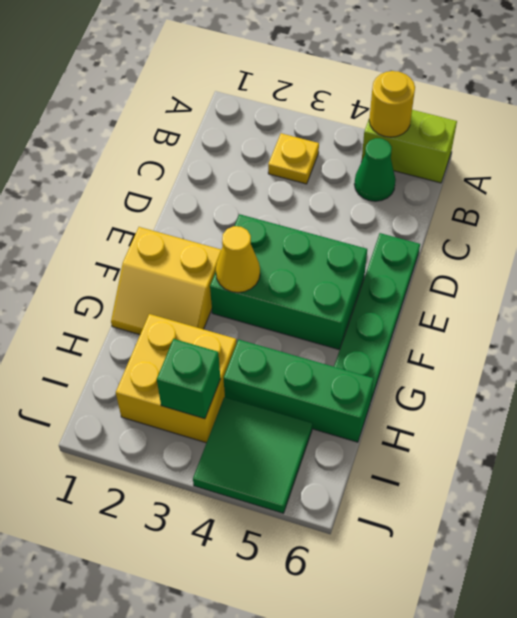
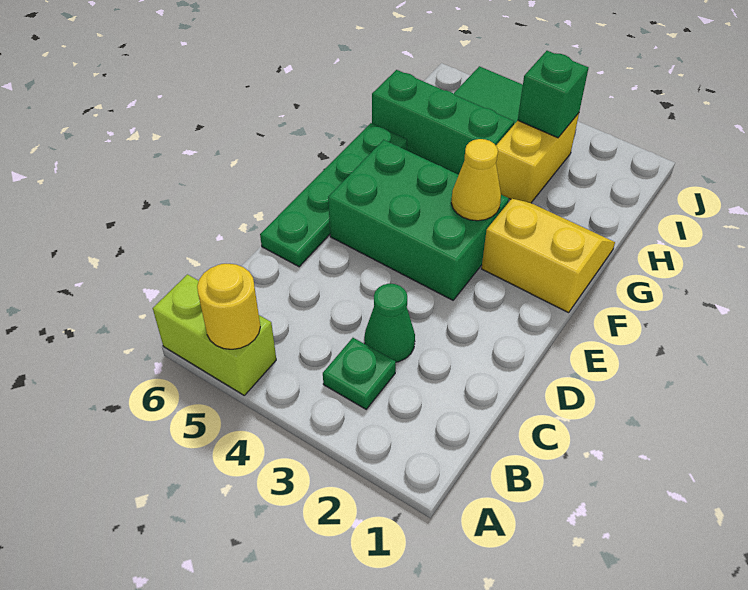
yellow plate B3 level 1 -> green plate B3 level 1
green cone B5 level 1 -> green cone C3 level 1
yellow brick H2:I3 level 1 -> yellow brick H3:I3 level 1

